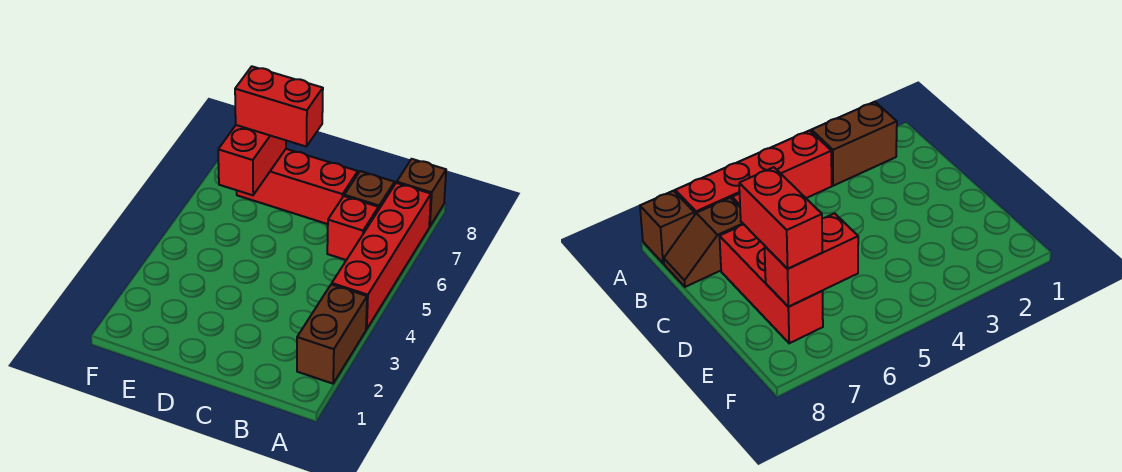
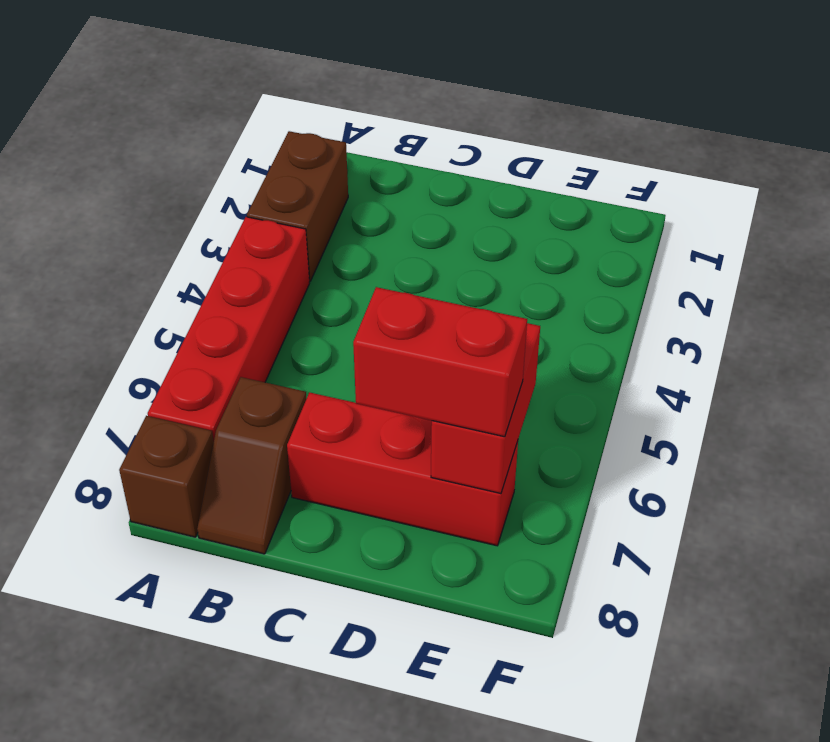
red brick B6 level 1 -> none

